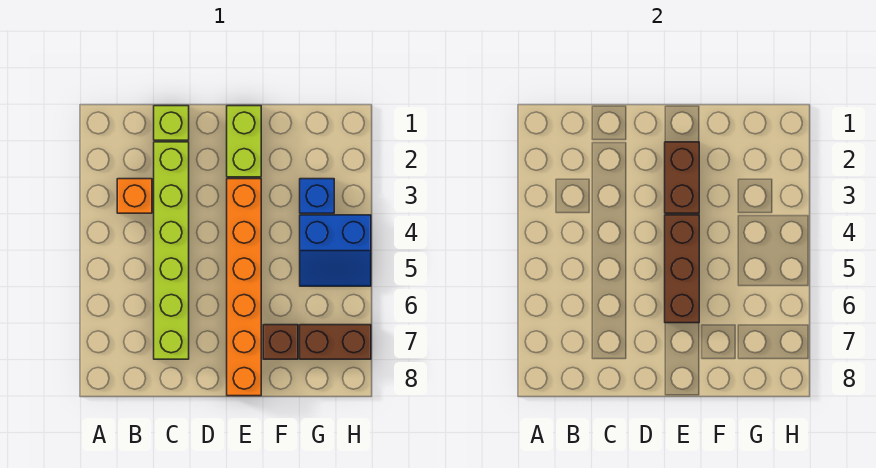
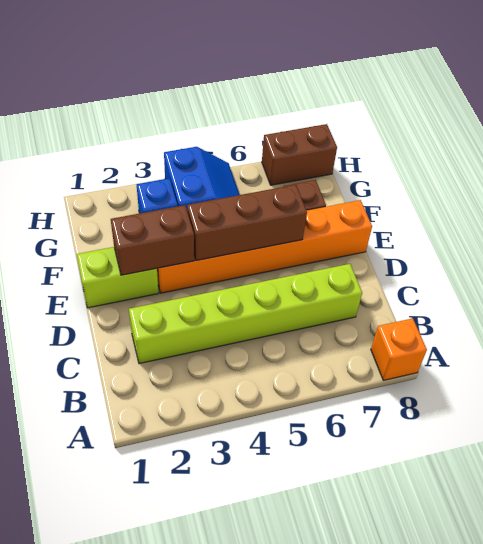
orange brick B3 level 1 -> orange brick A8 level 1
lime brick C1 level 1 -> none
brown brick G7:H7 level 1 -> brown brick H7:H8 level 1

